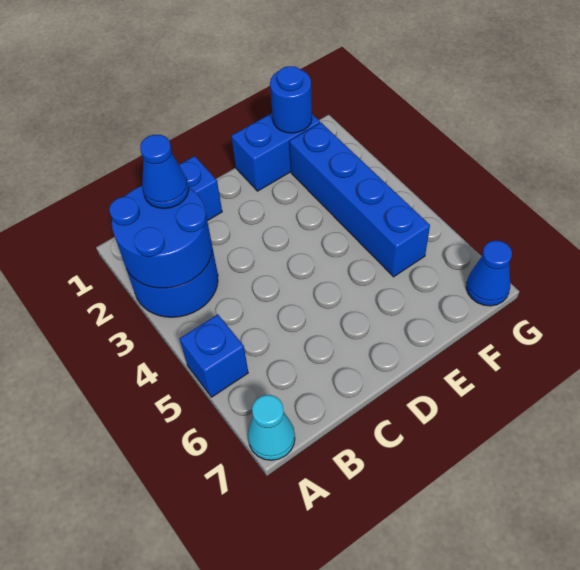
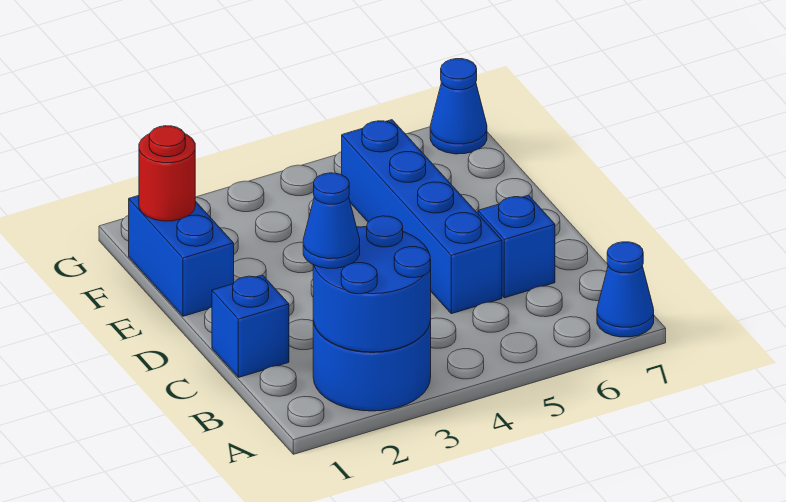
blue brick A5 level 1 -> blue brick C6 level 1
cyan cone A7 level 1 -> blue cone A7 level 1
blue round brick F1 level 2 -> red round brick F1 level 2
blue brick F2:F5 level 1 -> blue brick C5:F5 level 1

